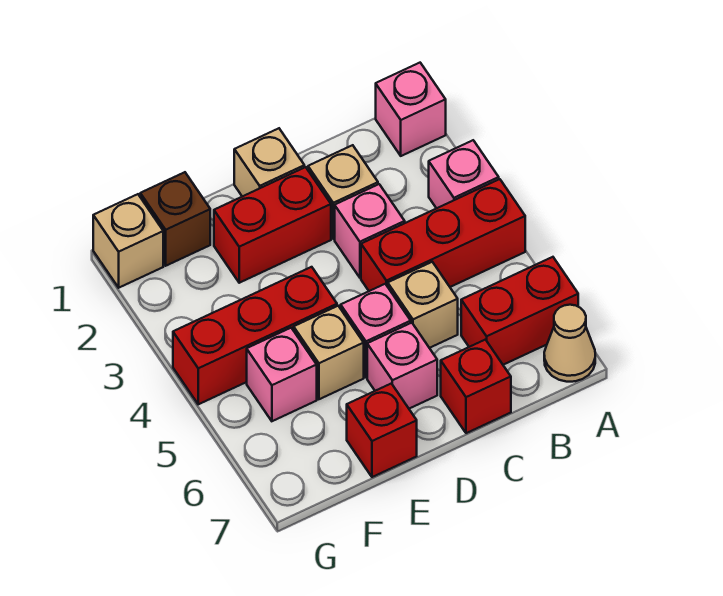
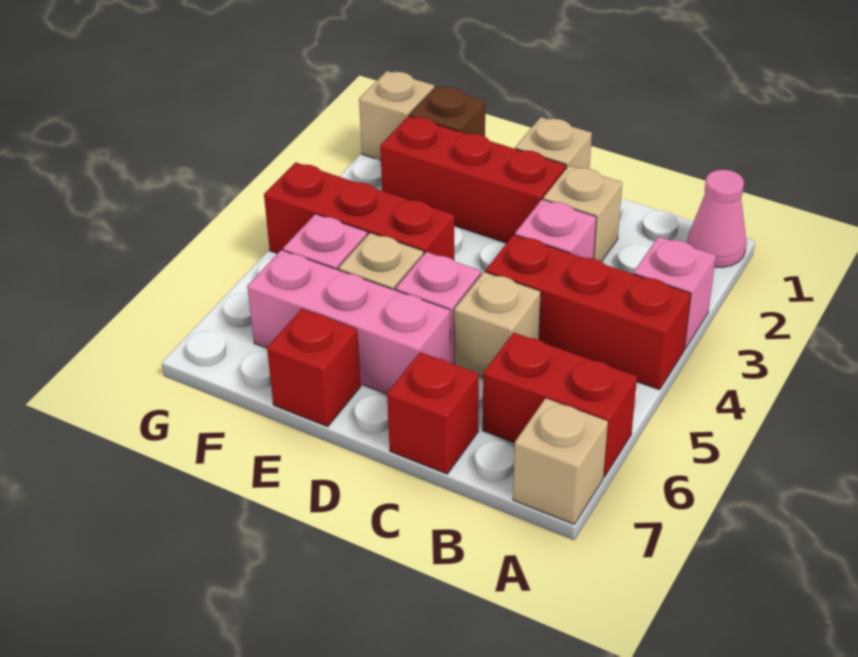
pink brick A1 level 1 -> pink cone A1 level 1
tan cone A7 level 1 -> tan brick A7 level 1
red brick D2:E2 level 1 -> red brick D2:F2 level 1
pink brick D6 level 1 -> pink brick D6:F6 level 1

